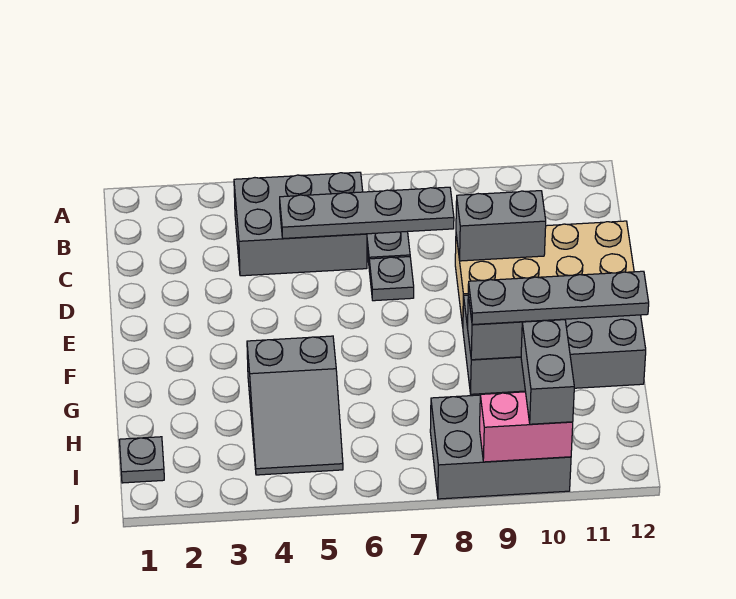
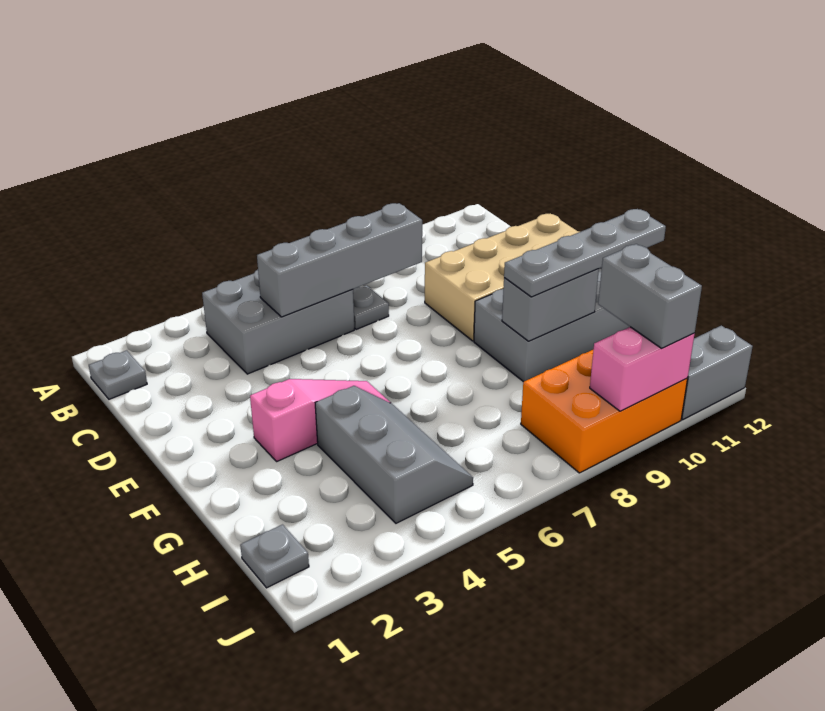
grey plate C5:C8 level 2 -> grey brick C5:C8 level 2
grey plate D7 level 1 -> grey plate B1 level 1
grey brick D9:D10 level 2 -> grey brick J11:J12 level 1
none -> pink slope F3:F5 level 1 top 3
grey slope G4:I5 level 1 top G -> grey slope G4:I5 level 1 top 4
grey brick I8:J10 level 1 -> orange brick I8:J10 level 1

